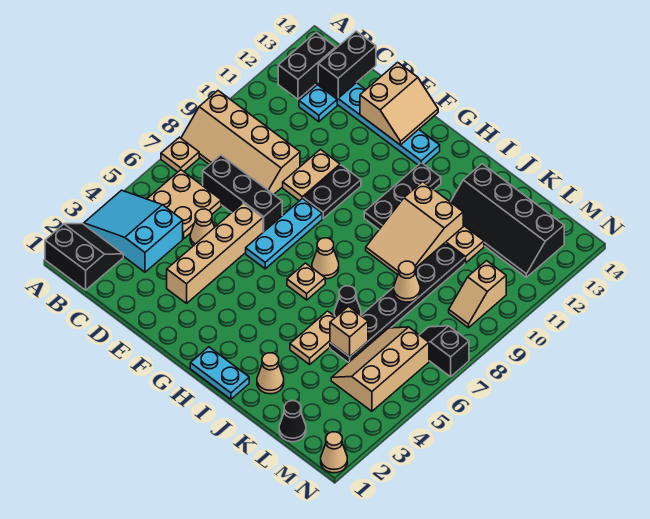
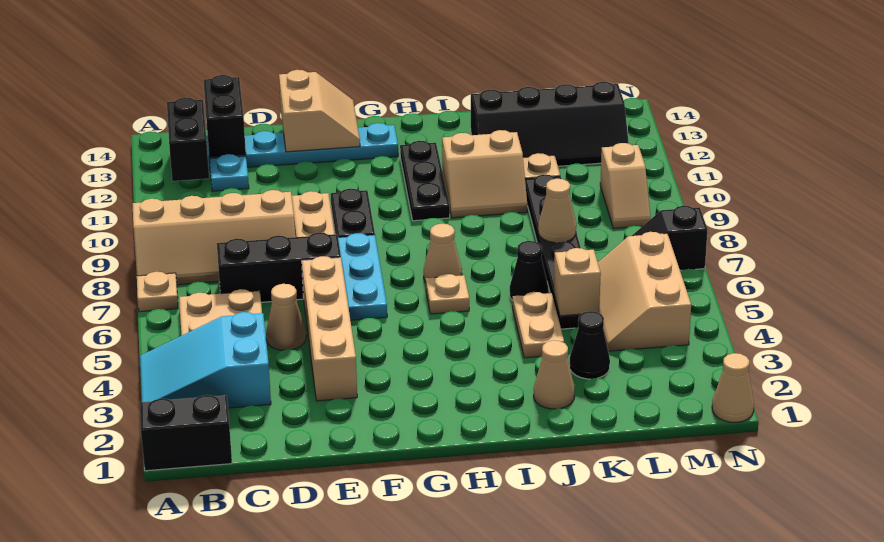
cyan plate H1:I1 level 1 -> none
tan slope I9:J11 level 1 top 11 -> tan slope I10:J11 level 1 top 11
black cone L1 level 1 -> black cone K3 level 1

